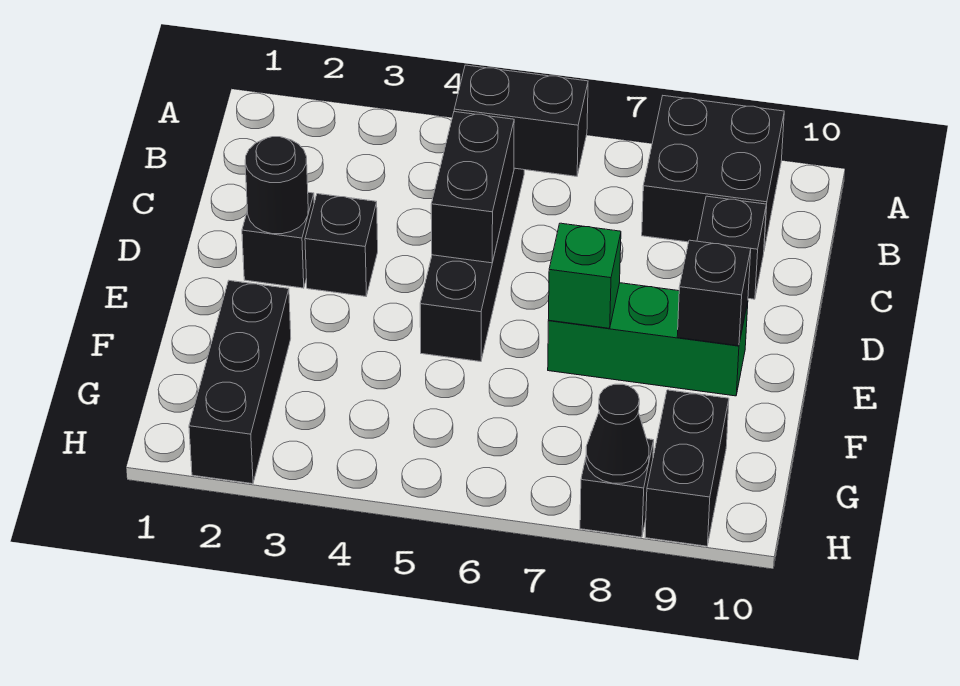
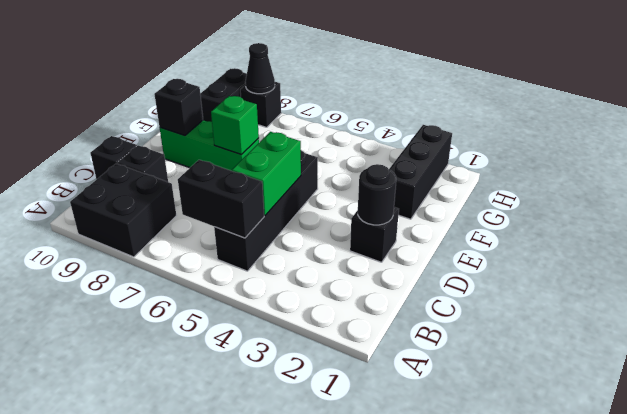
black brick C5:D5 level 2 -> green brick C5:D5 level 2
black brick D3 level 1 -> black brick C10 level 1

